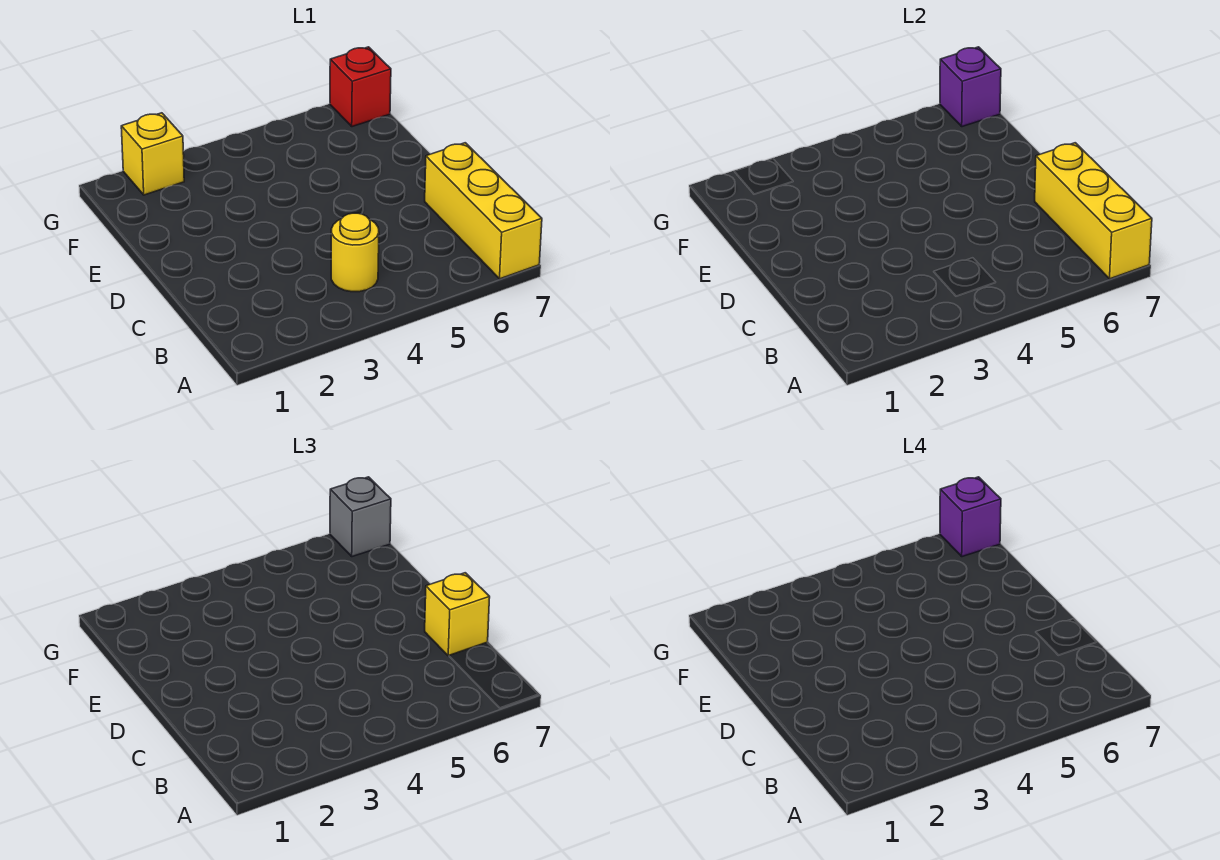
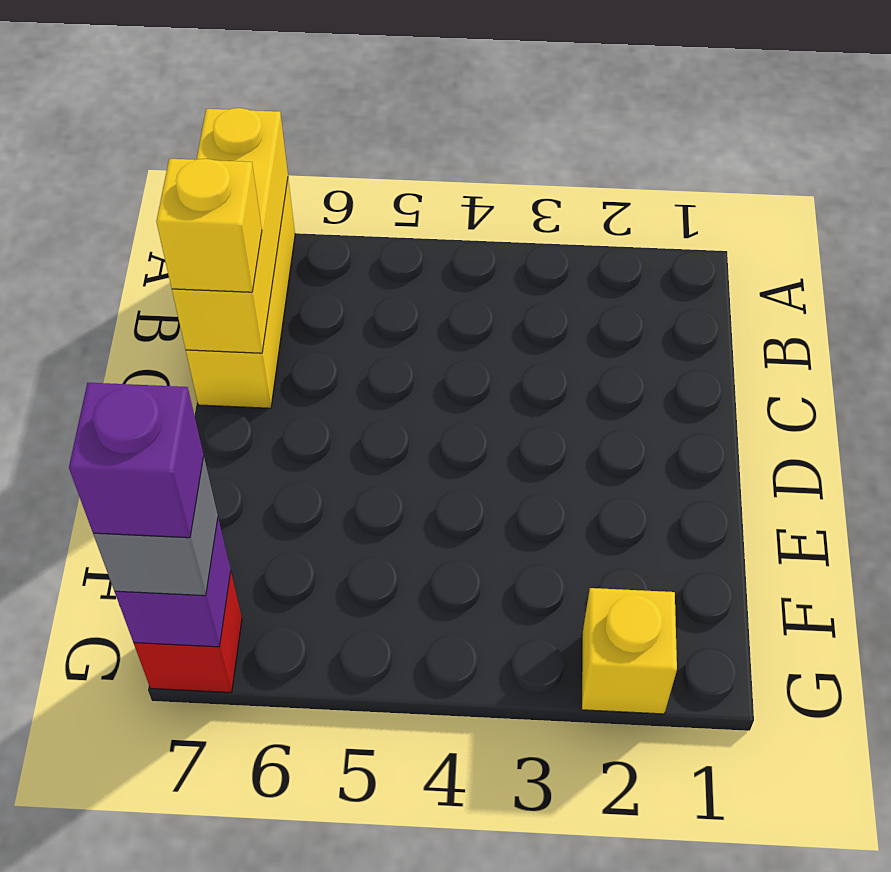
yellow round brick B4 level 1 -> none

